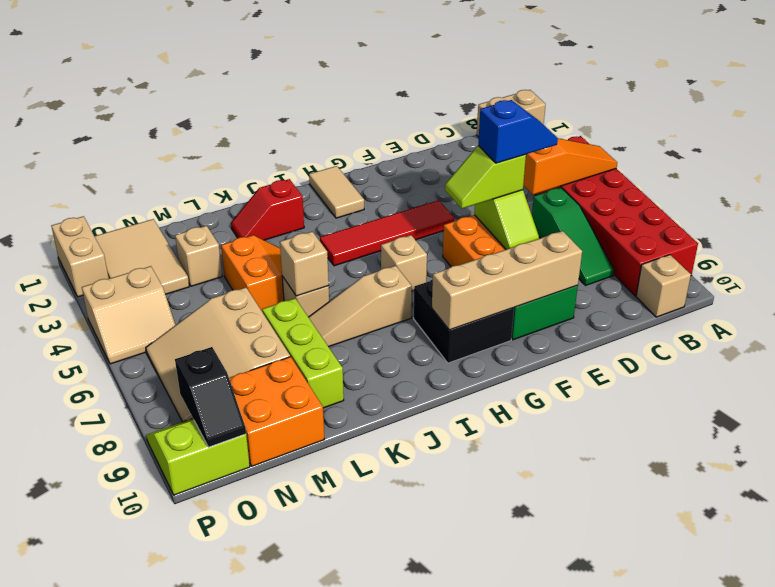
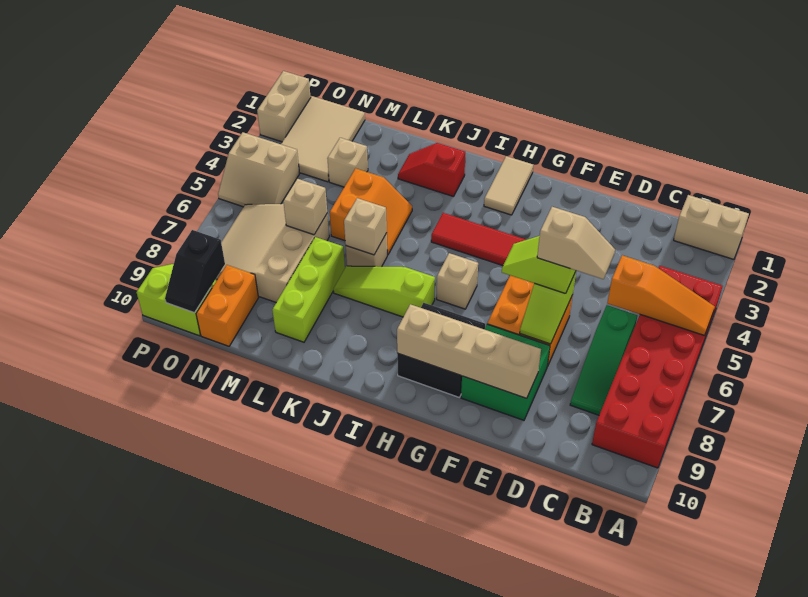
tan brick B10 level 1 -> tan brick M6 level 2
blue slope D6:E6 level 4 top E -> tan slope D6:E6 level 4 top E
tan slope I7:K7 level 1 top I -> lime slope I7:K7 level 1 top I
orange brick M9:N10 level 1 -> orange brick N9:N10 level 1

